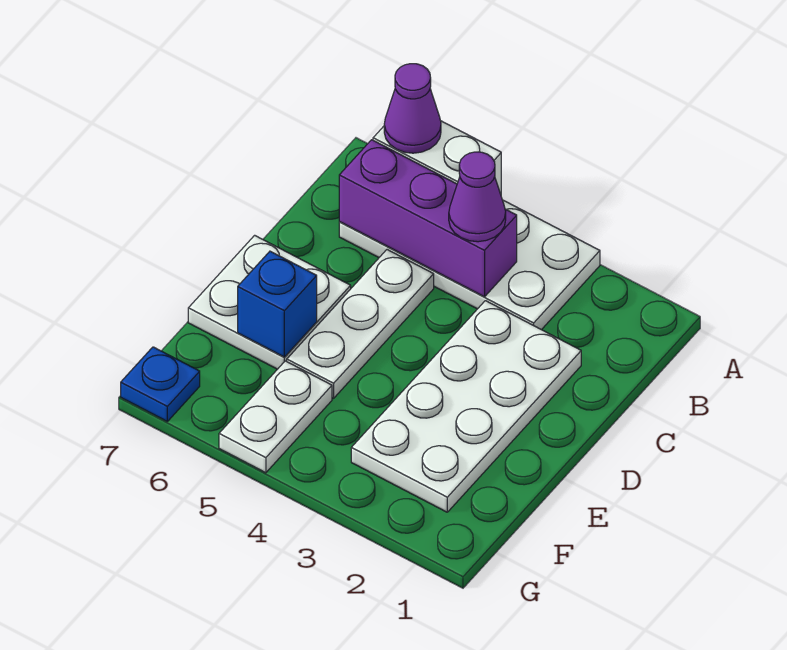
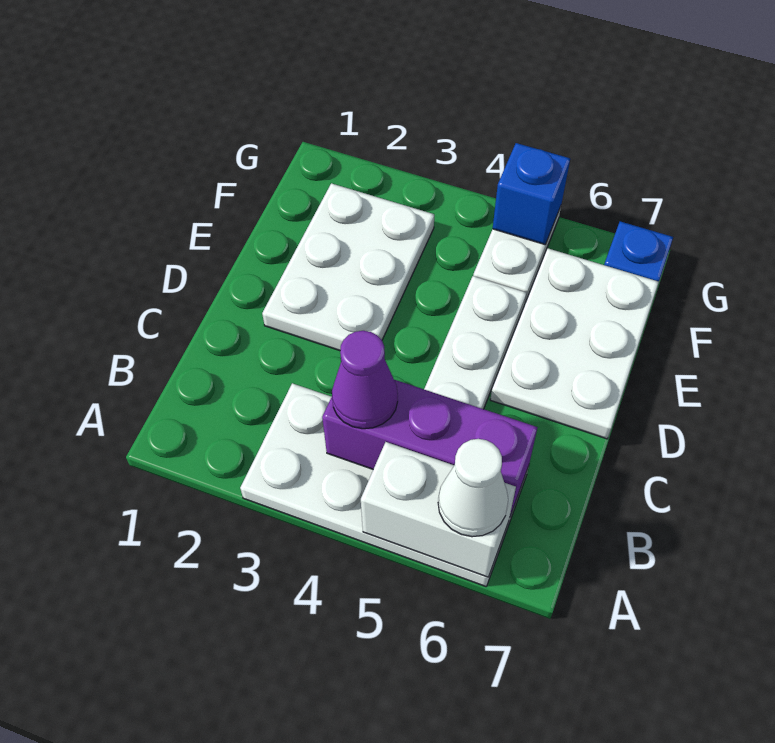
purple cone A6 level 3 -> white cone A6 level 3
white plate C2:F3 level 1 -> white plate D2:F3 level 1
white plate D6:E7 level 1 -> white plate D6:F7 level 1
blue brick E6 level 2 -> blue brick G5 level 2

